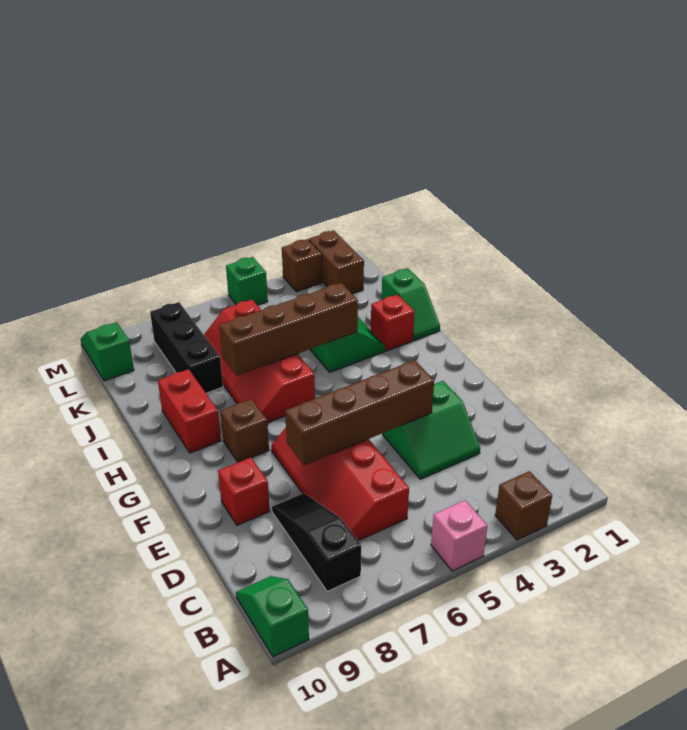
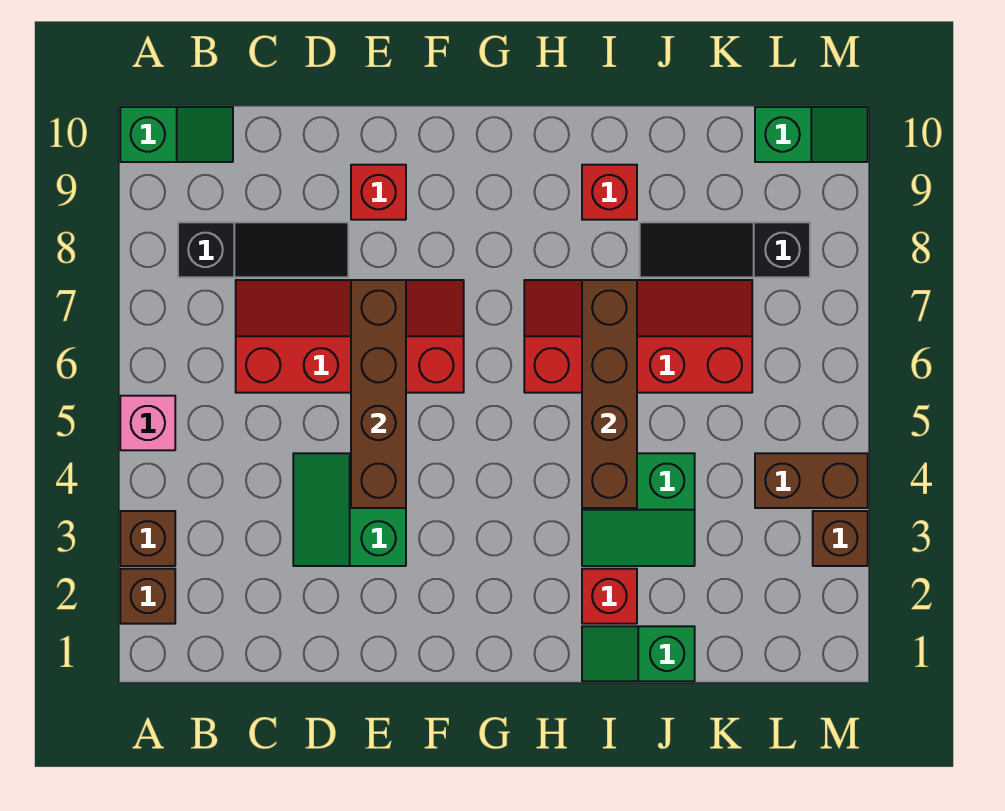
brown brick G8 level 1 -> brown brick A2 level 1
red brick H9:I9 level 1 -> red brick I9 level 1
black brick J8:L8 level 1 -> black slope J8:L8 level 1 top L
brown brick L2:M2 level 1 -> brown brick L4:M4 level 1
green brick M5 level 1 -> none

